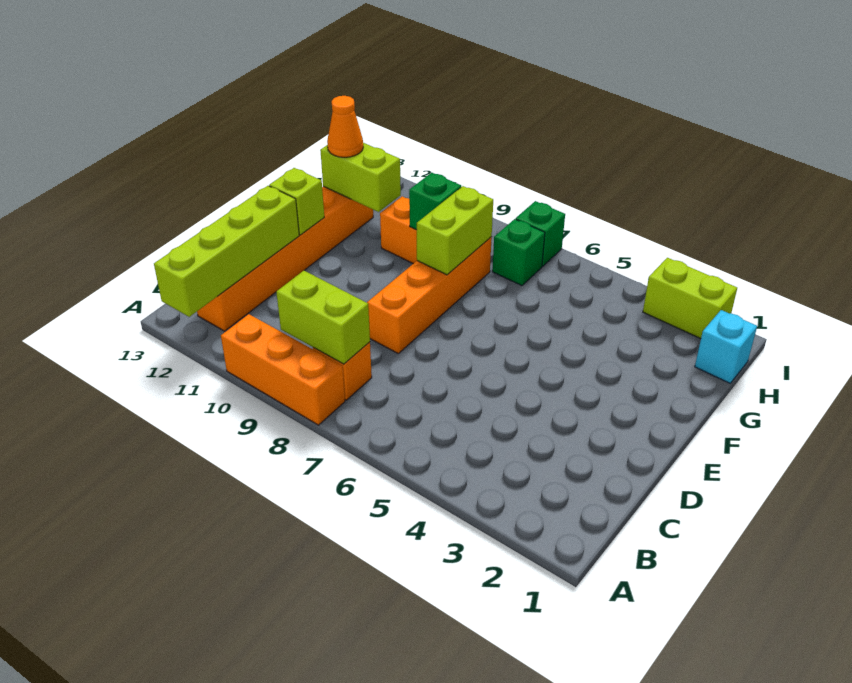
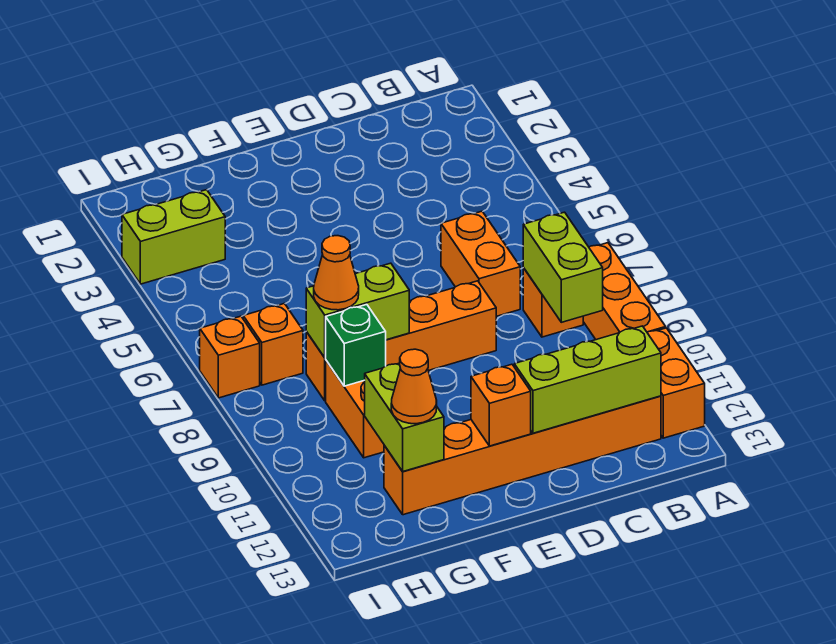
none -> orange brick A11:A12 level 1
lime brick A12:D12 level 2 -> lime brick B12:D12 level 2
none -> orange brick C6:C7 level 1
lime brick E12 level 2 -> orange brick E12 level 2
none -> orange cone G8 level 3
cyan brick H1 level 1 -> none
green brick H7 level 1 -> orange brick H7 level 1
lime brick I2:I3 level 1 -> lime brick H3:I3 level 1
green brick I7 level 1 -> orange brick I7 level 1

